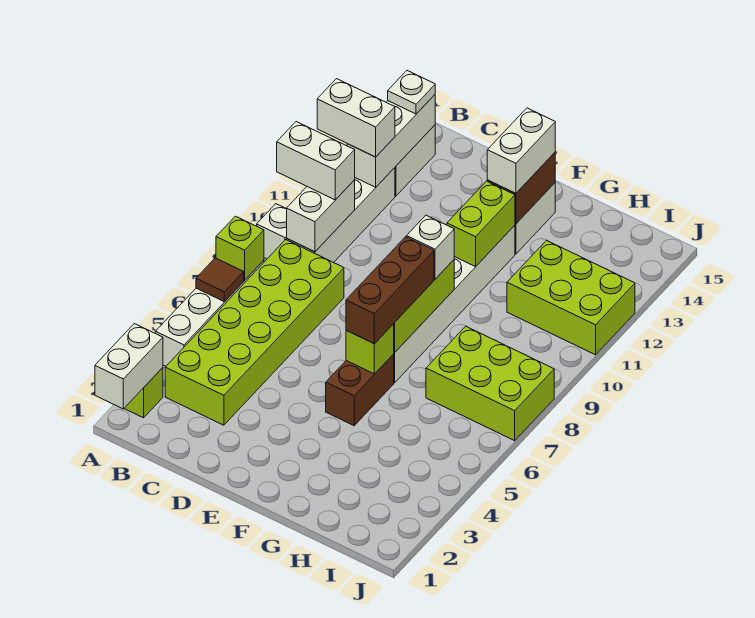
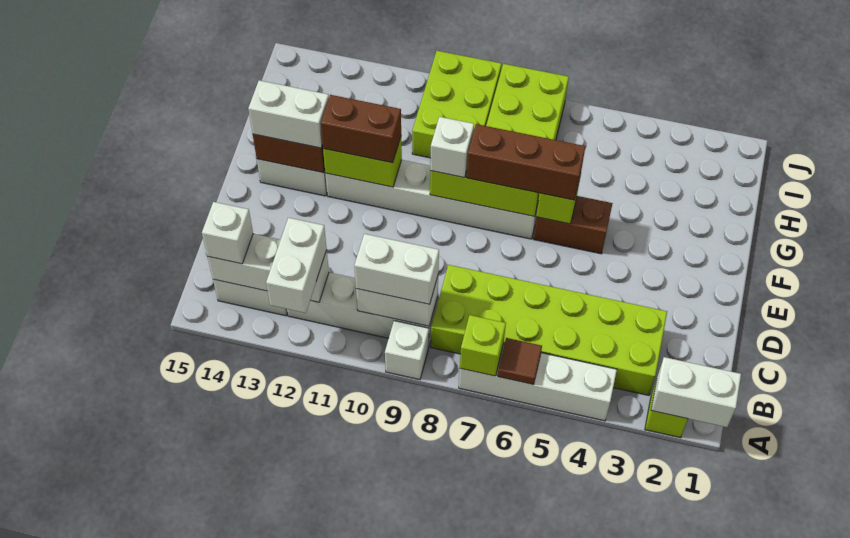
white brick A10:B10 level 3 -> white brick B9:B10 level 3
white plate B14 level 3 -> white brick B14 level 3
none -> brown brick F11:F12 level 3
lime brick H11:J12 level 1 -> lime brick H9:J10 level 1

